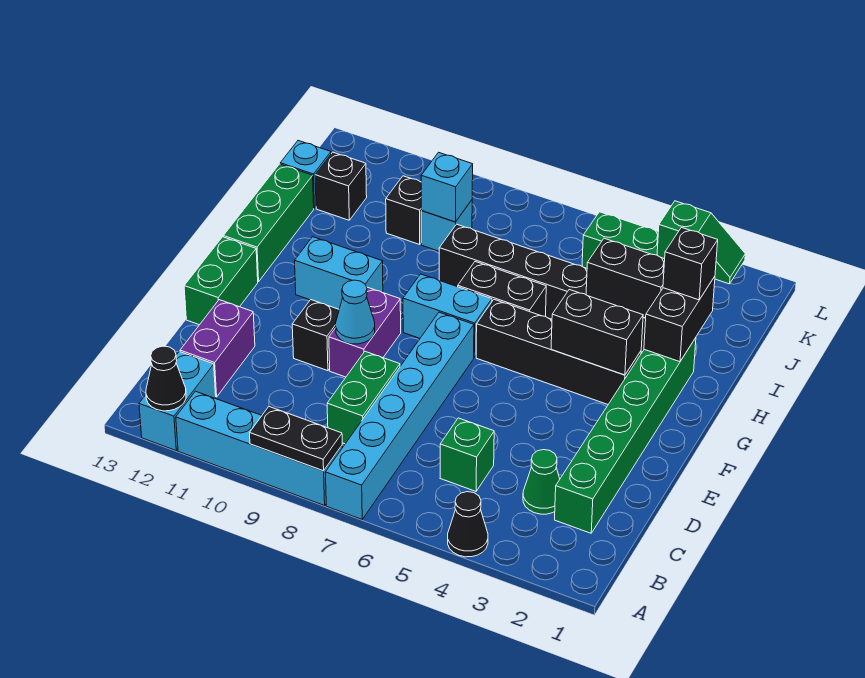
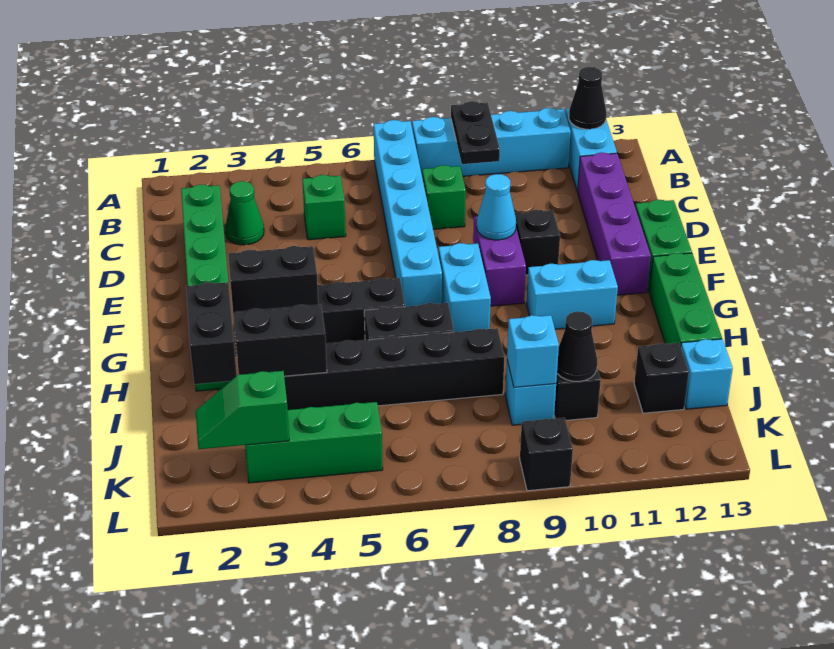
black cone A4 level 1 -> black cone J10 level 2
black plate A8:A9 level 2 -> black plate A9:B9 level 2
green brick C8:D8 level 1 -> green brick C8 level 1
purple brick C12:D12 level 1 -> purple brick C12:F12 level 1
cyan brick G7:G8 level 1 -> cyan brick F8:G8 level 1
black brick I2 level 3 -> black brick L9 level 1

